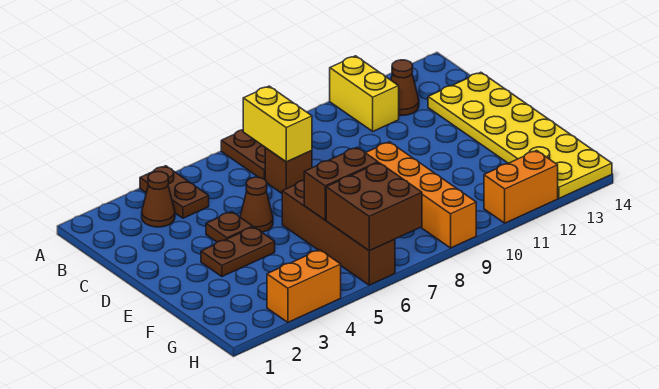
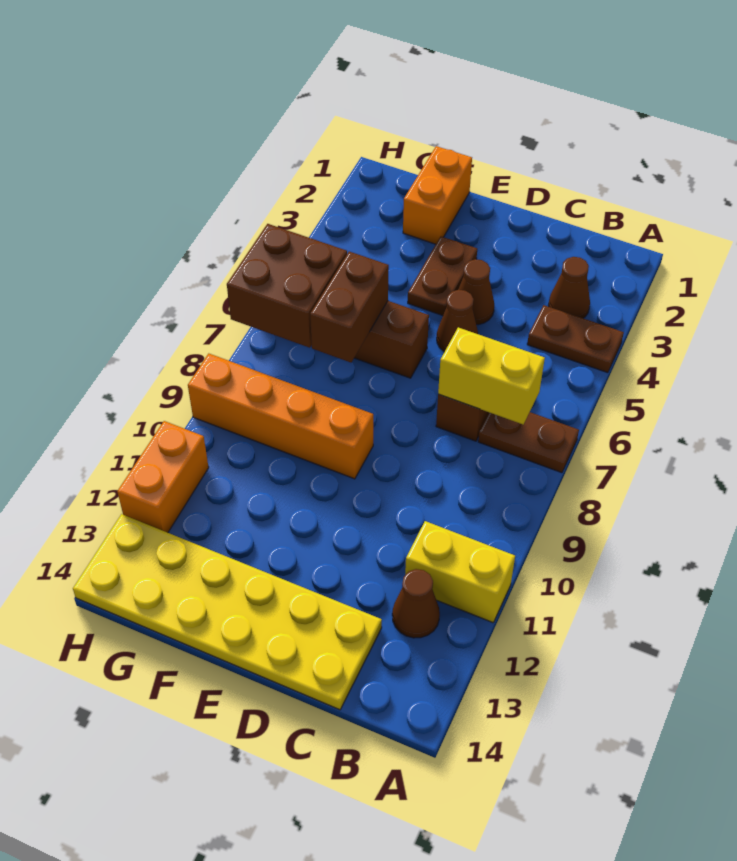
brown plate D4 level 1 -> brown cone D4 level 1
orange brick H3:H4 level 1 -> orange brick F1:F2 level 1

